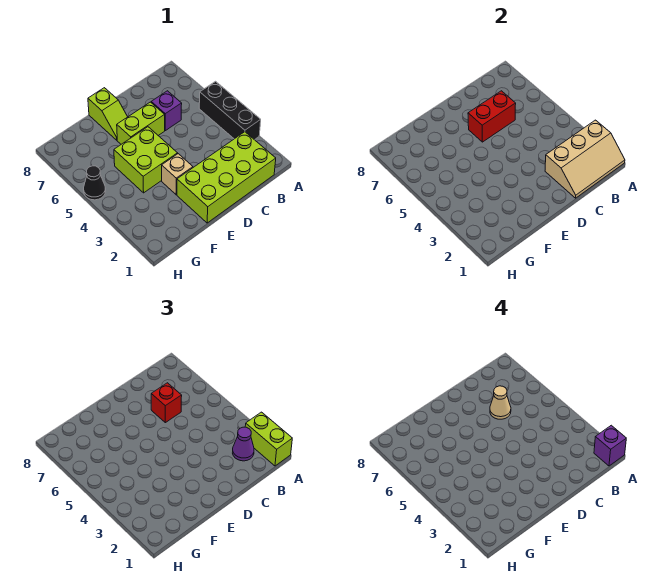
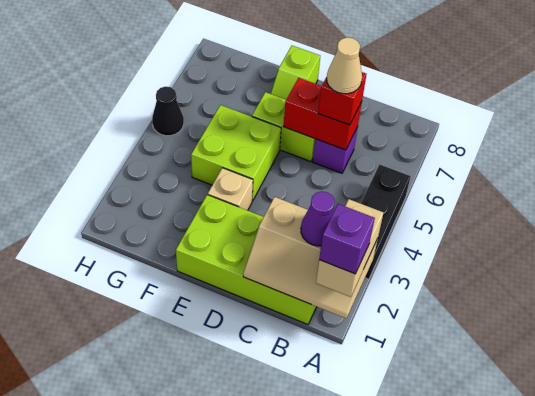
lime brick A1:A2 level 3 -> tan brick A1:A2 level 3

